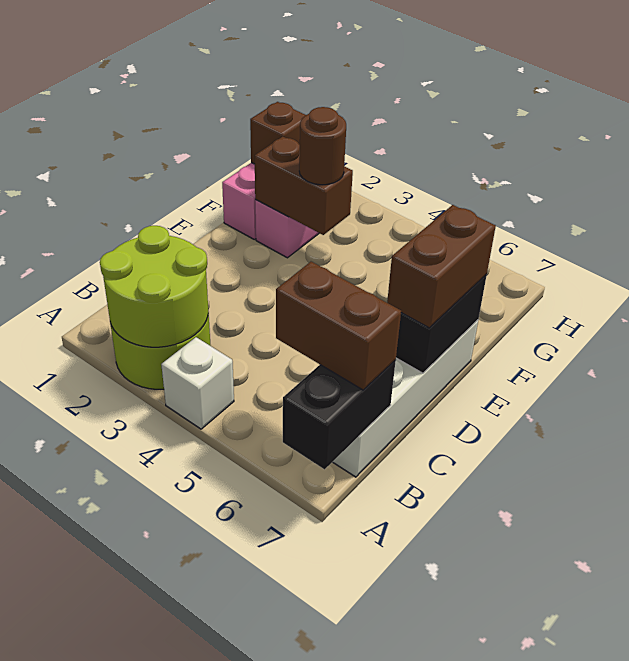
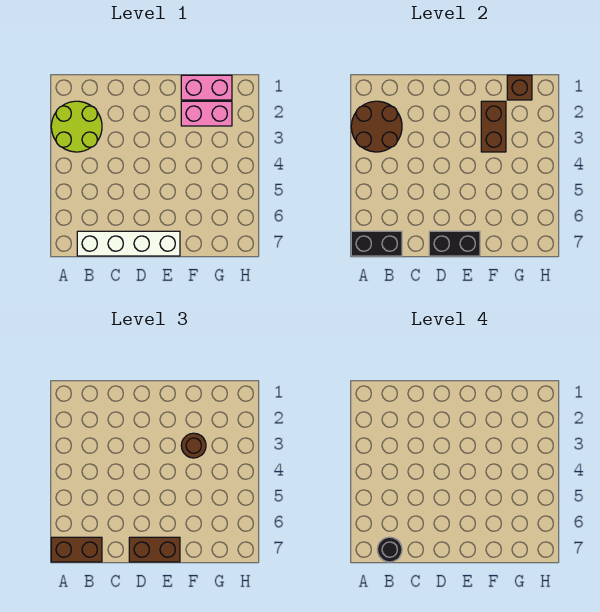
lime round brick A2:B3 level 2 -> brown round brick A2:B3 level 2
white brick A4 level 1 -> none
brown brick B6:B7 level 3 -> brown brick A7:B7 level 3
none -> black round brick B7 level 4

